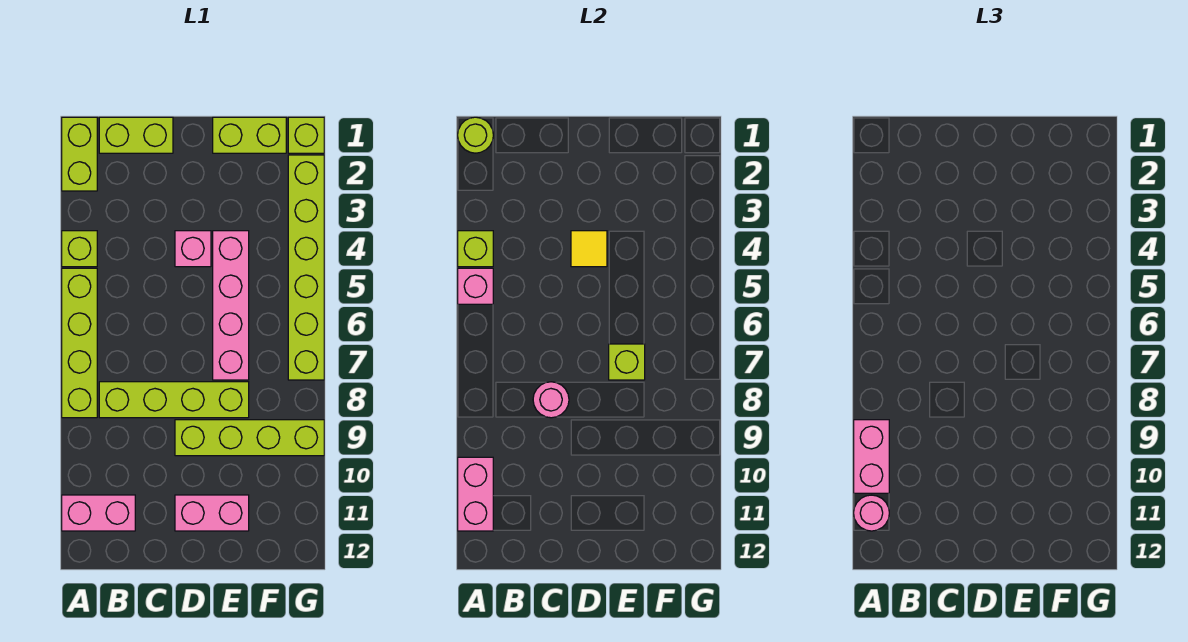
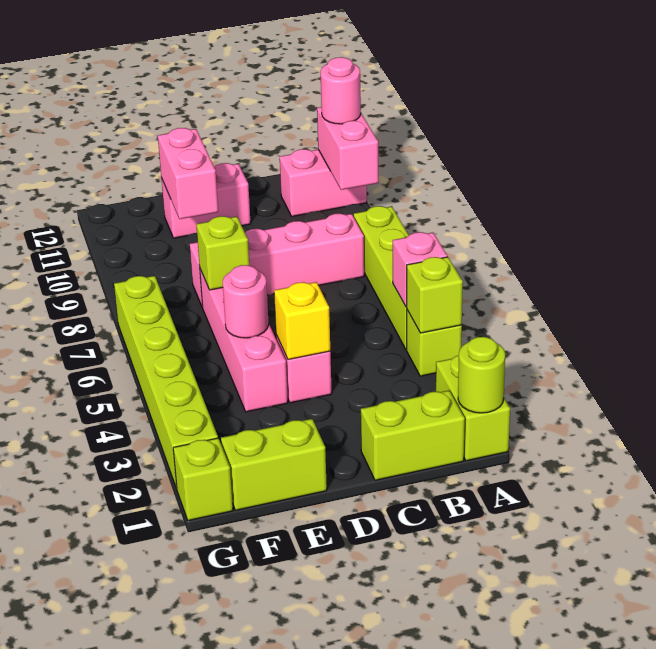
pink brick A9:A10 level 3 -> pink brick E10:E11 level 2
lime brick B8:E8 level 1 -> pink brick B8:E8 level 1
pink round brick C8 level 2 -> pink round brick E5 level 2
yellow tile D4 level 2 -> yellow brick D4 level 2
lime brick D9:G9 level 1 -> none

